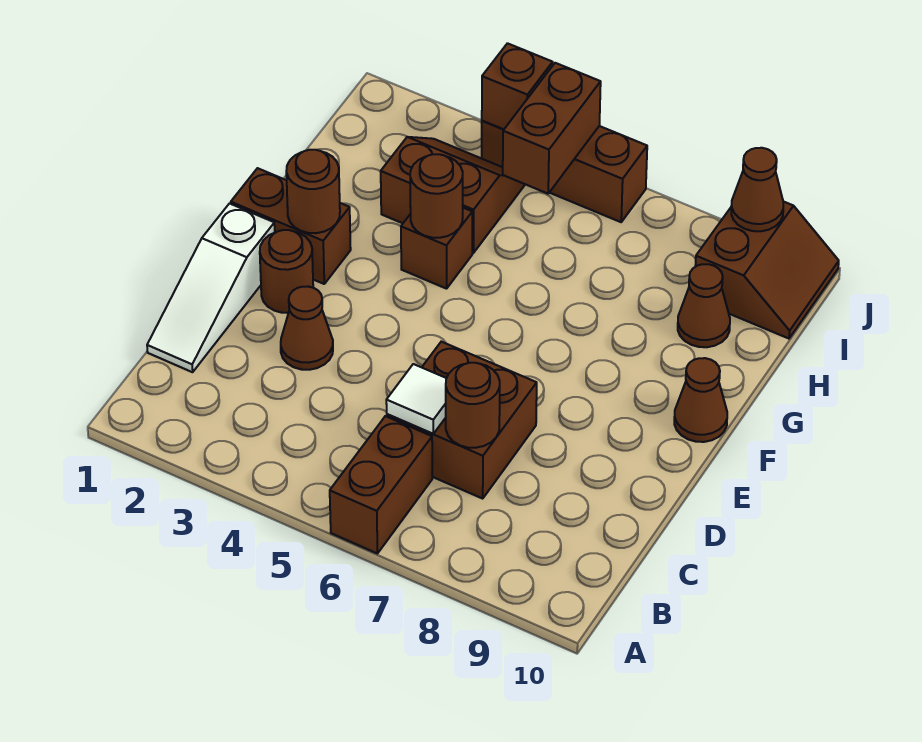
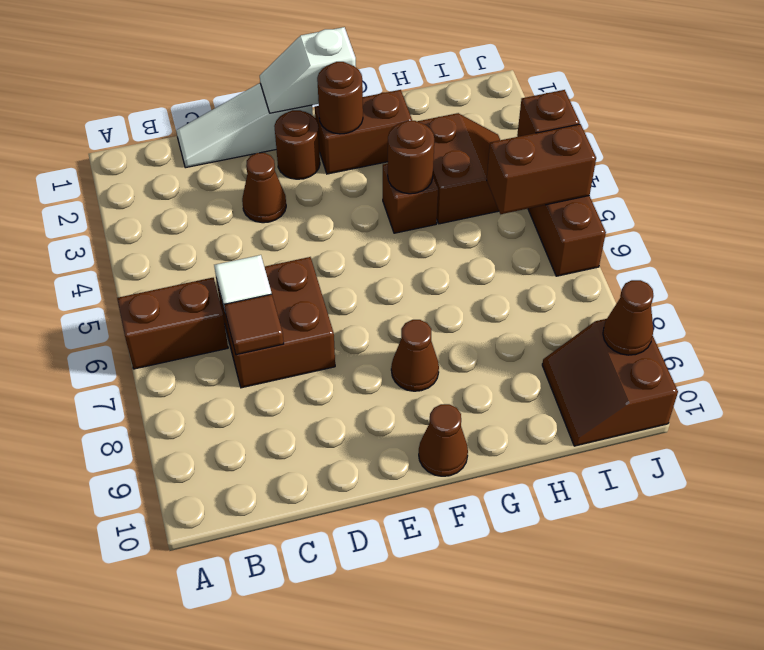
brown round brick C7 level 2 -> brown tile C7 level 2
none -> white slope E1:F1 level 2 top F
brown brick F1:F2 level 1 -> brown brick F2:G2 level 1
brown cone H9 level 1 -> brown cone F8 level 1
brown slope I9:J10 level 1 top 9 -> brown slope I9:J10 level 1 top J

